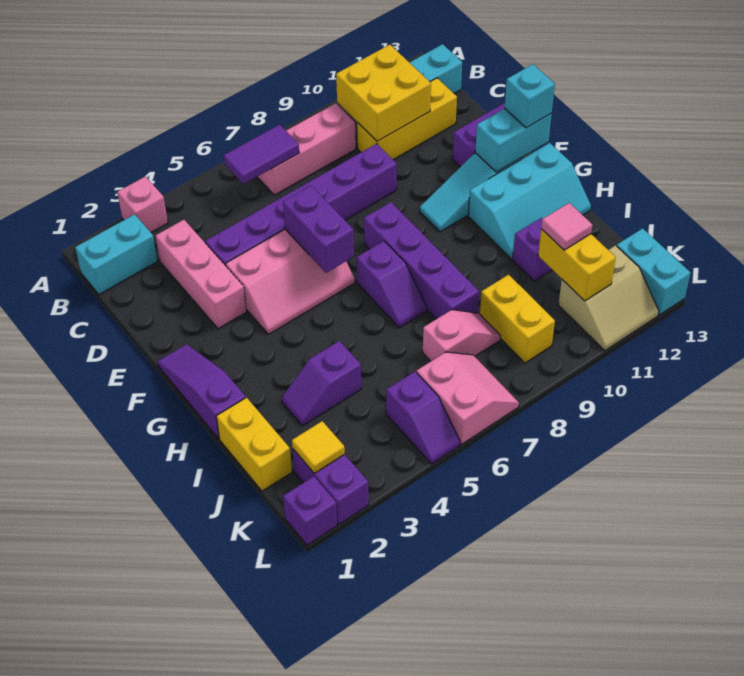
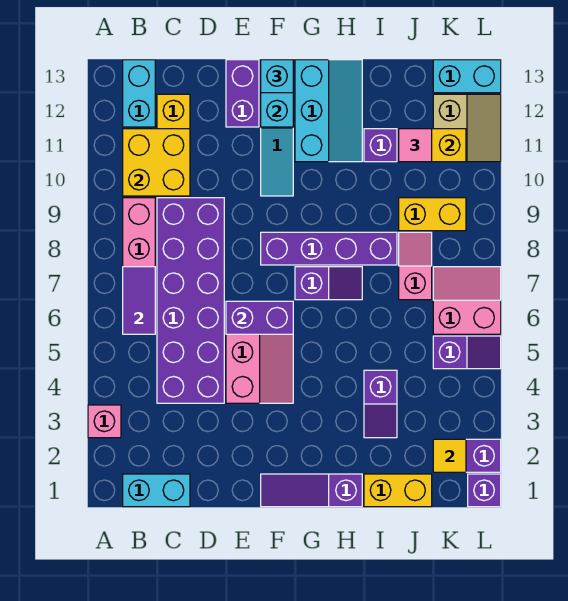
cyan brick B1:B2 level 1 -> cyan brick B1:C1 level 1
pink brick C3:E3 level 1 -> none
purple brick D4:D9 level 1 -> purple brick C4:D9 level 1

